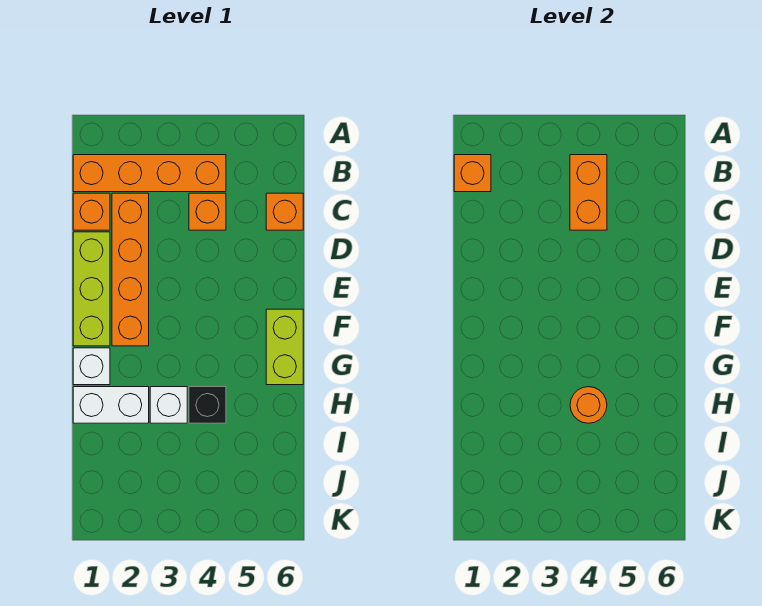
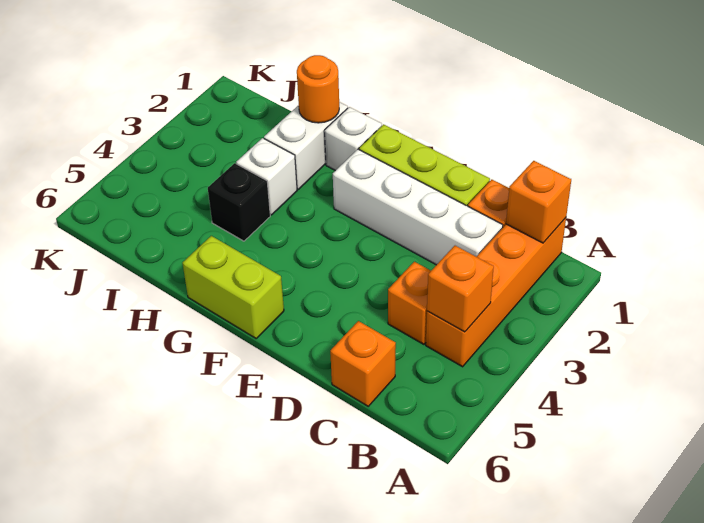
orange brick B4:C4 level 2 -> orange brick B4 level 2
orange brick C2:F2 level 1 -> white brick C2:F2 level 1
orange round brick H4 level 2 -> orange round brick H1 level 2

